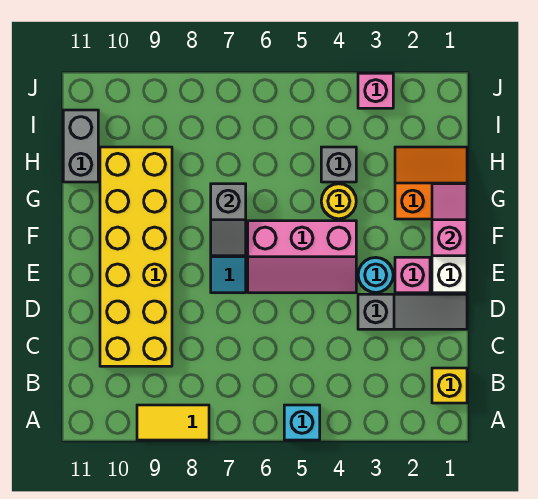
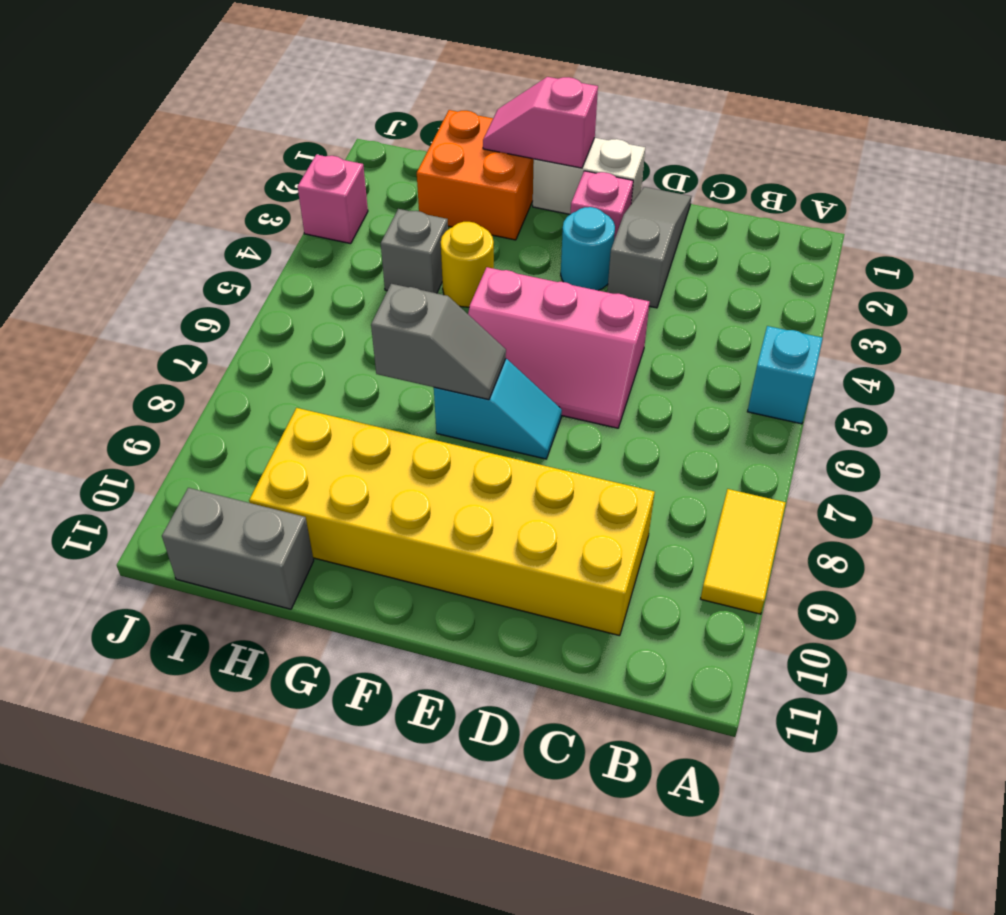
yellow brick B1 level 1 -> none
pink slope E4:F6 level 1 top F -> pink slope D5:F6 level 1 top 5
orange slope G1:H2 level 1 top G -> orange brick G1:H2 level 1

